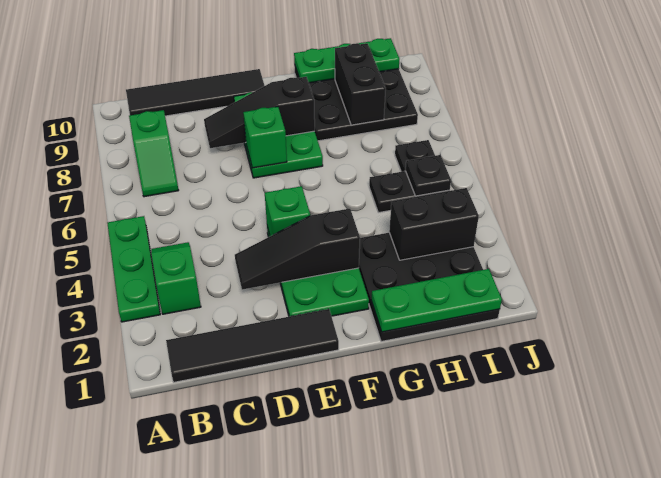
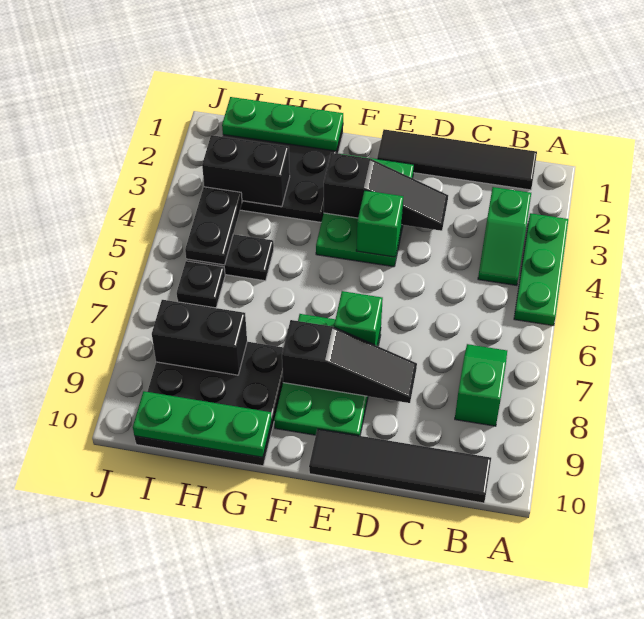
black brick H8:H9 level 2 -> black brick H8:I8 level 2
black plate I5 level 2 -> black plate I4:I5 level 2

